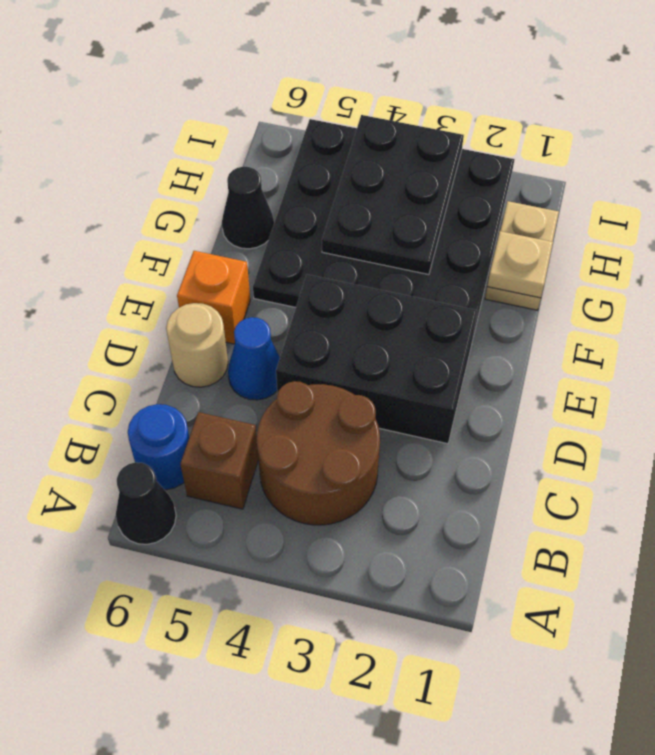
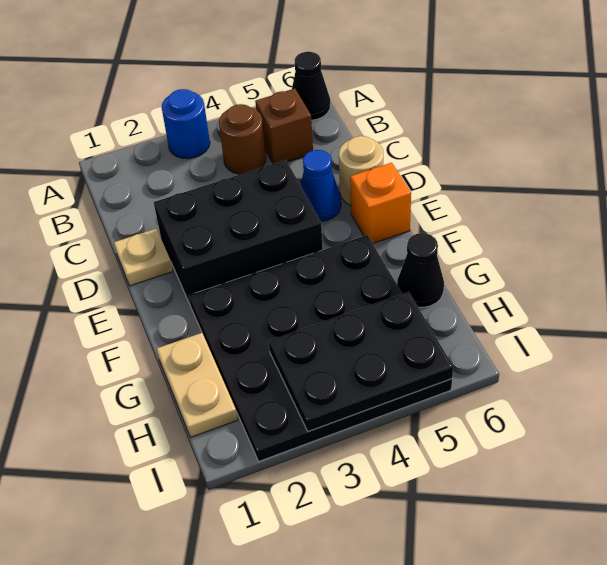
brown round brick B3:C4 level 1 -> brown round brick B4 level 1
blue round brick B6 level 1 -> blue round brick A3 level 1
tan plate G1 level 2 -> tan plate D1 level 1
black plate G3:I4 level 2 -> black plate H3:I5 level 2

